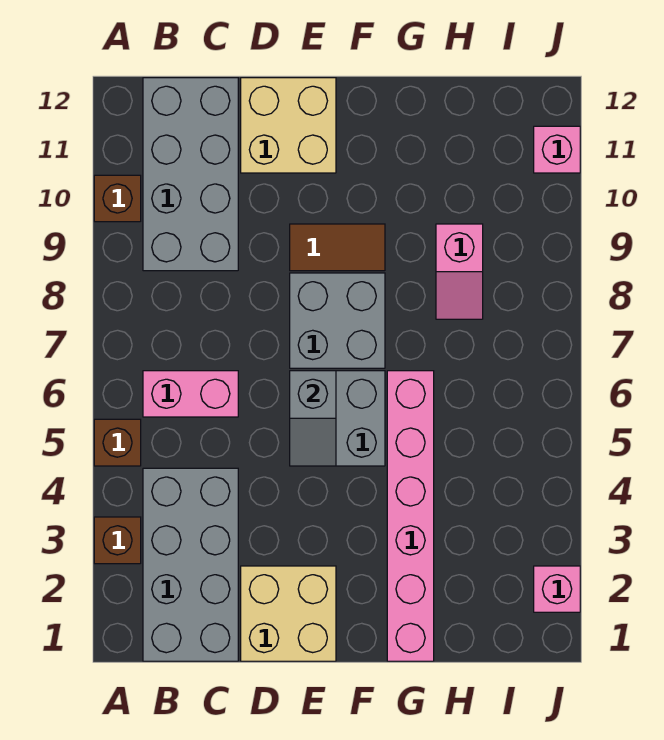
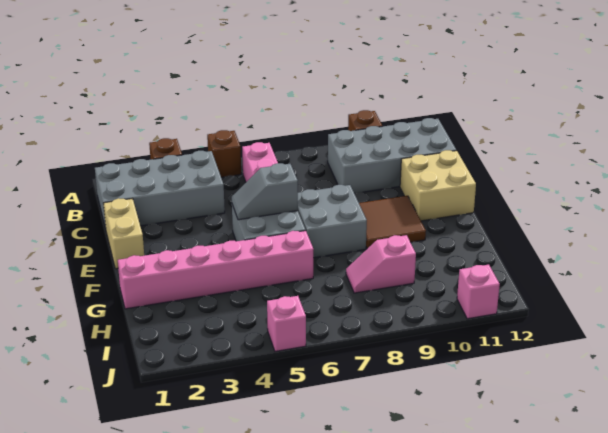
tan brick D1:E2 level 1 -> tan brick D1:E1 level 1
brown tile E9:F9 level 1 -> brown tile E9:F10 level 1
pink brick J2 level 1 -> pink brick J5 level 1

